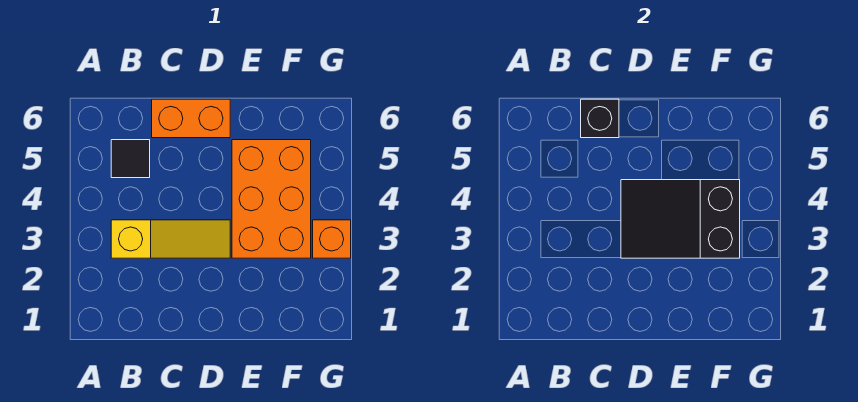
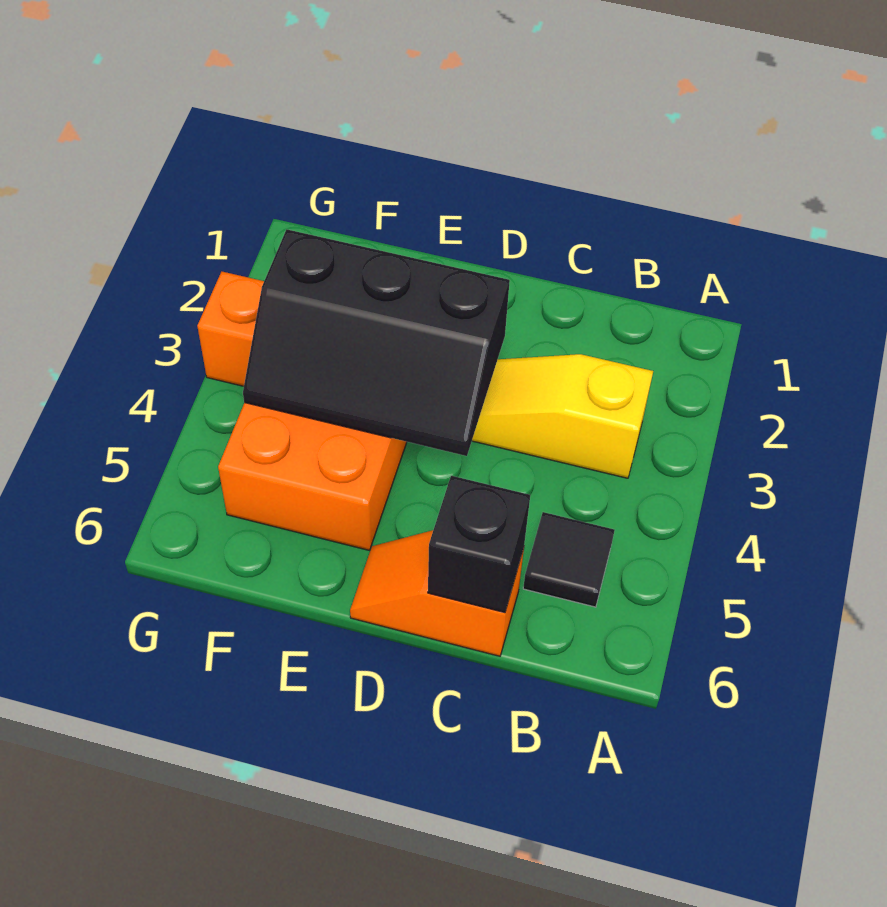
orange brick C6:D6 level 1 -> orange slope C6:D6 level 1 top C
black slope D3:F4 level 2 top F -> black slope D3:F4 level 2 top 3

